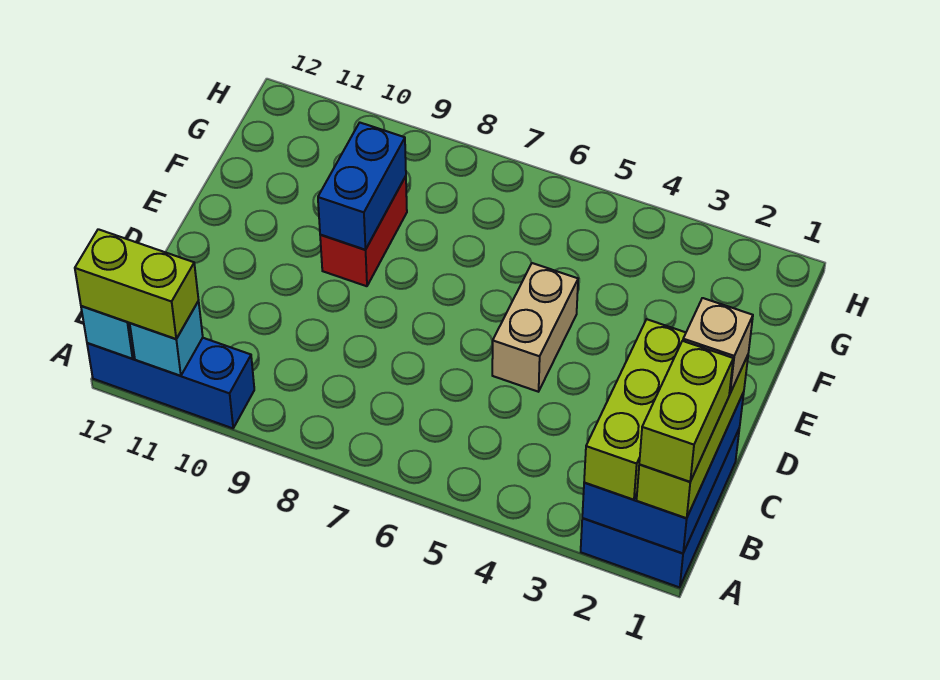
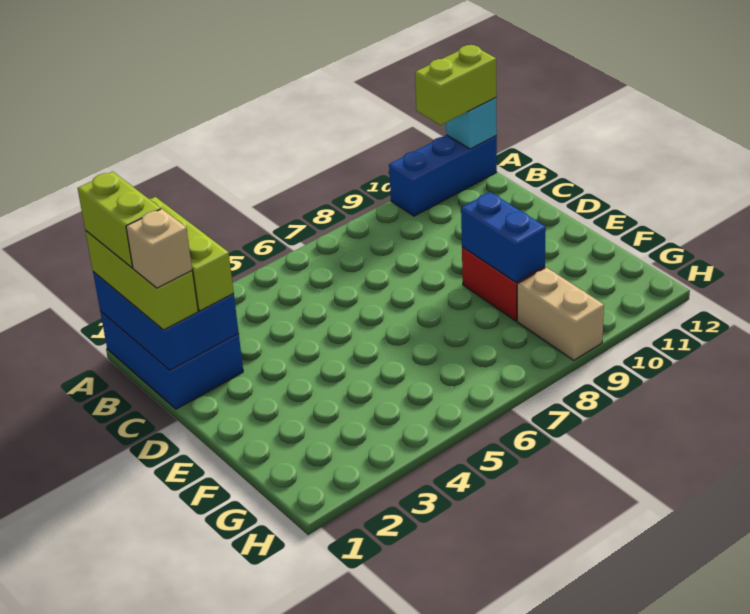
cyan brick A11 level 2 -> none
tan brick D5:E5 level 1 -> tan brick G9:H9 level 1

